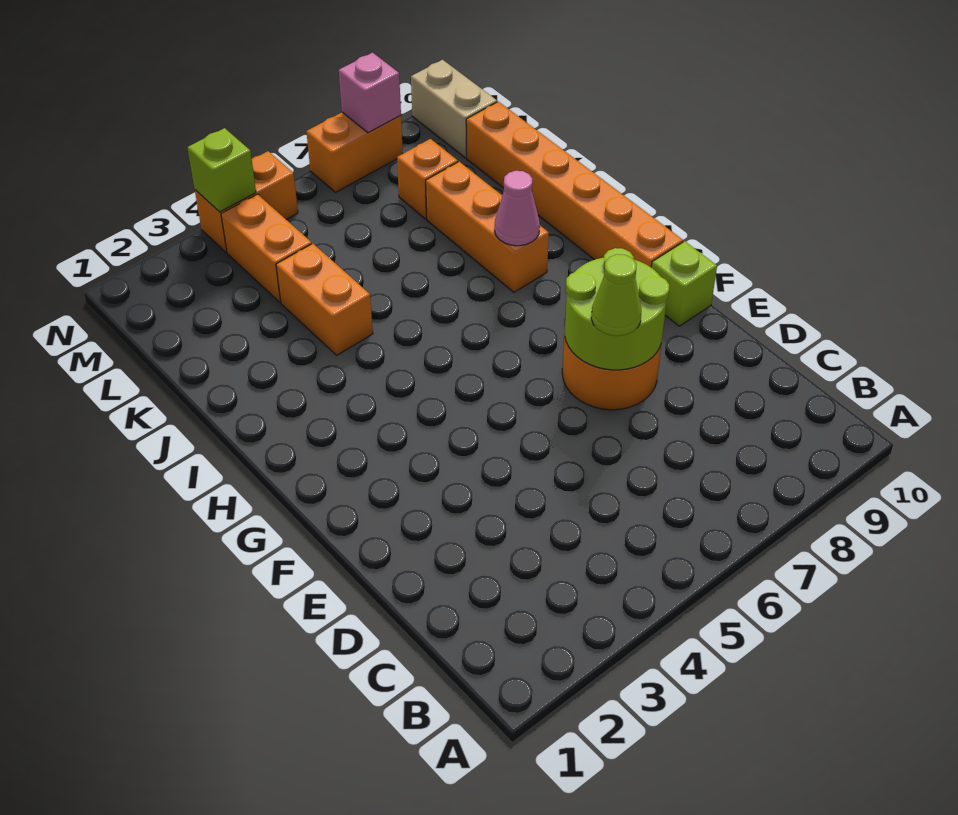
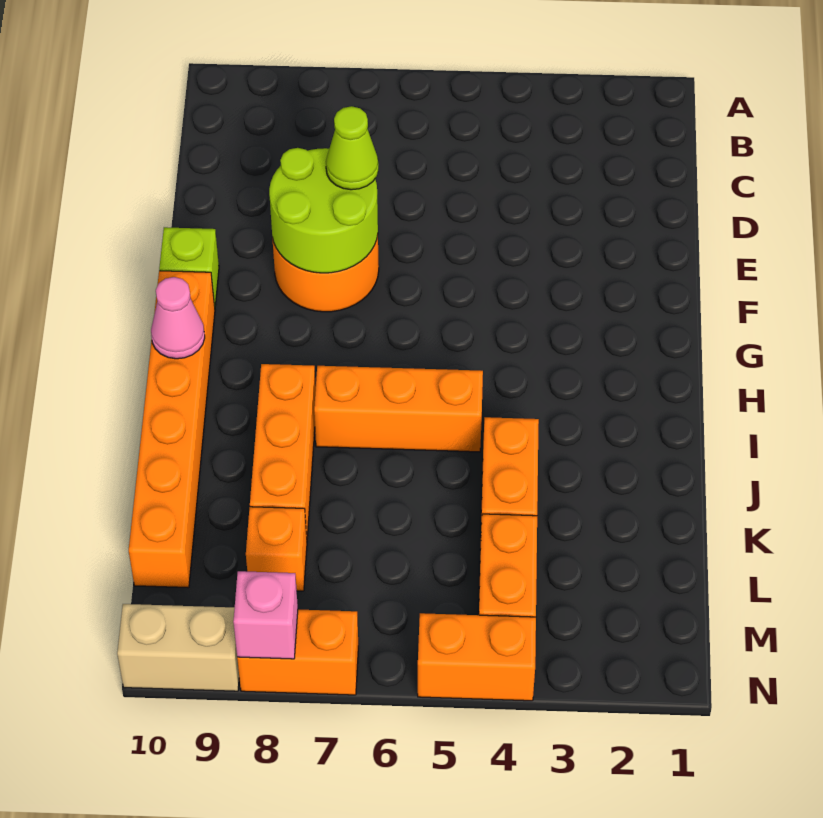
none -> orange brick I5:I7 level 1
pink cone I8 level 2 -> pink cone H10 level 2
tan brick M10:N10 level 1 -> tan brick N9:N10 level 1
lime brick N4 level 2 -> none

